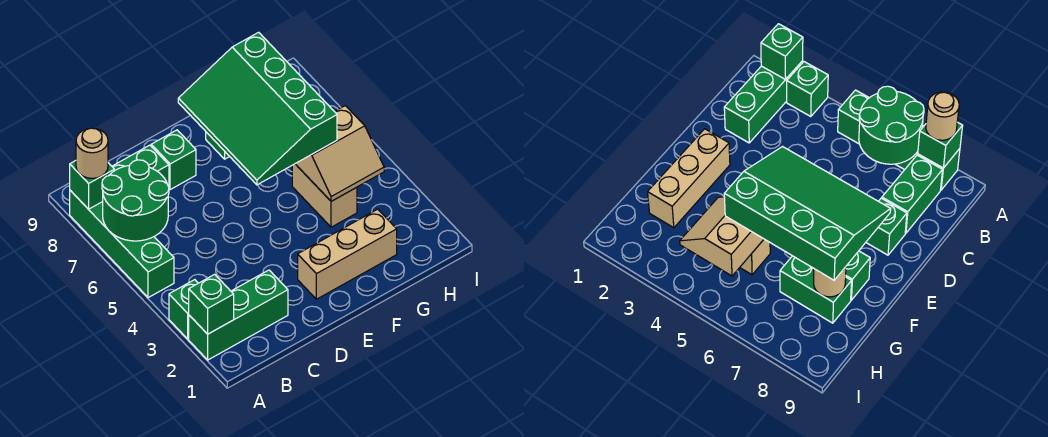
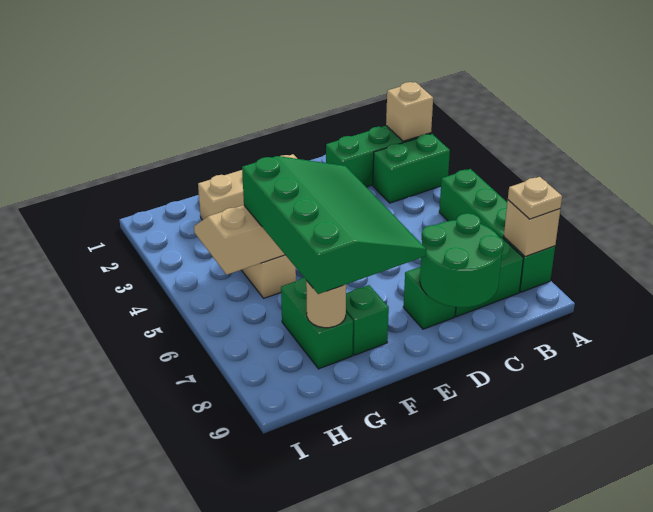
green brick A2 level 2 -> tan brick A2 level 2
green brick A3 level 1 -> green brick A3:B3 level 1
green round brick A6:B7 level 2 -> green round brick C8:D9 level 2
green brick A8 level 2 -> tan brick A8 level 2
tan round brick A8 level 3 -> tan plate A8 level 3

